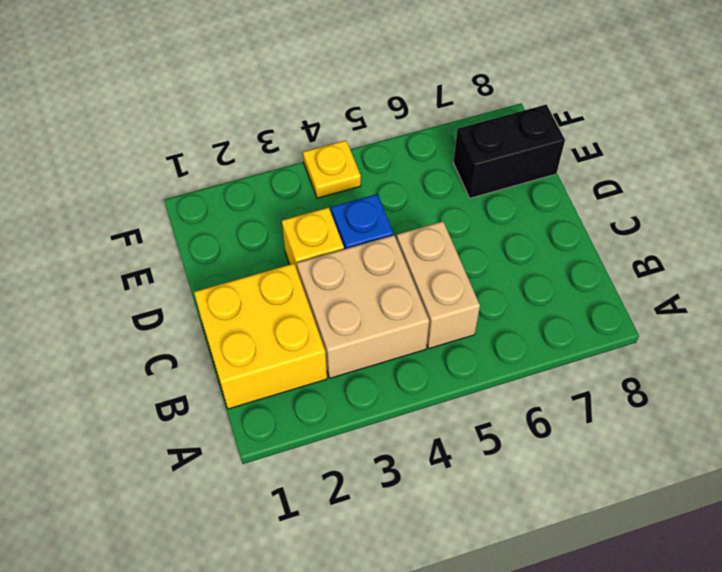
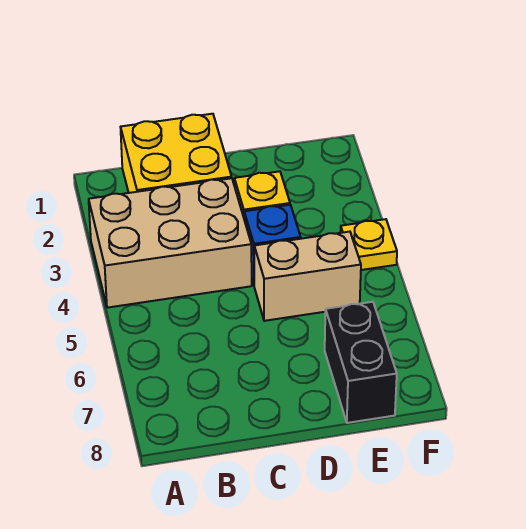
tan brick B3:C4 level 1 -> tan brick A3:C4 level 1
tan brick B5:C5 level 1 -> tan brick D5:E5 level 1

